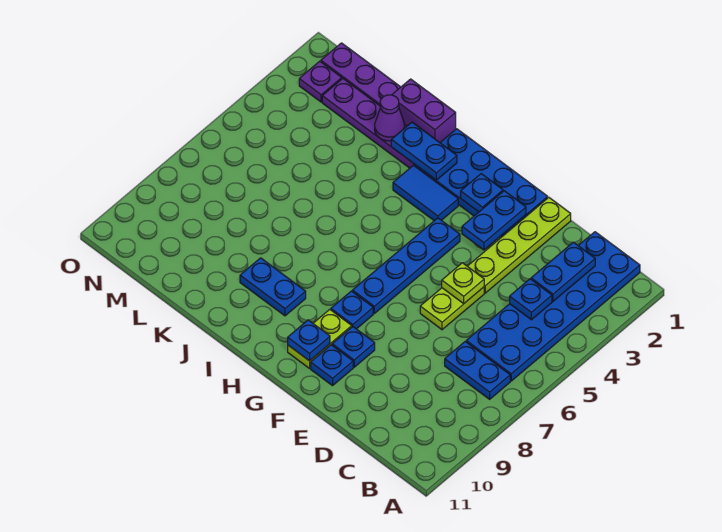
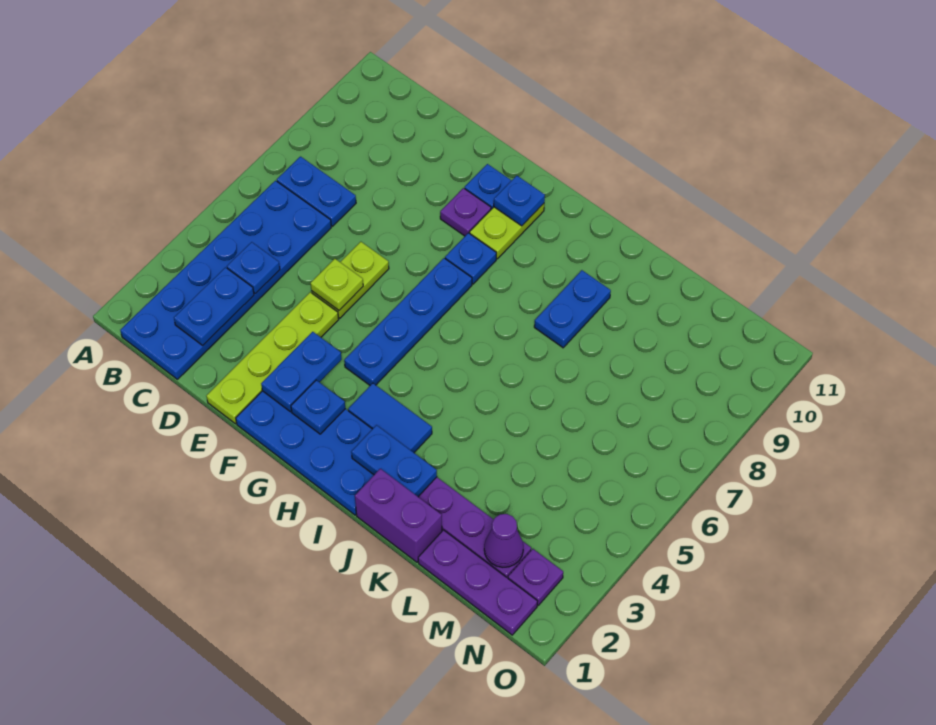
blue plate F9 level 1 -> purple plate F9 level 1
blue plate I9:J9 level 1 -> blue plate J8:J9 level 1
purple cone K2 level 2 -> purple cone M2 level 2

